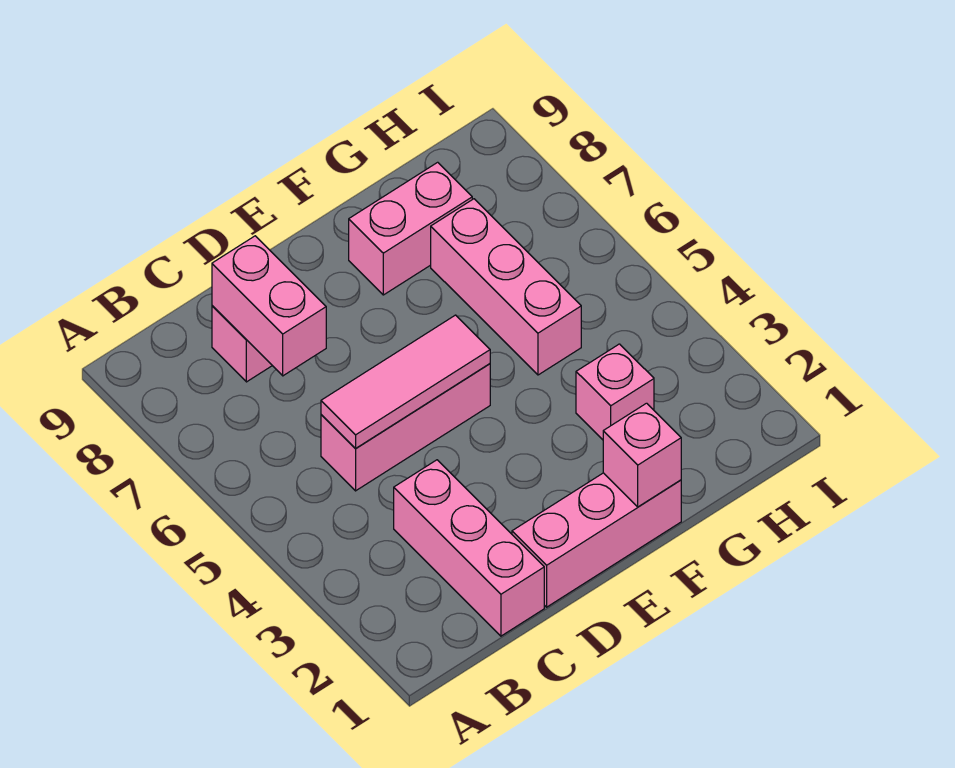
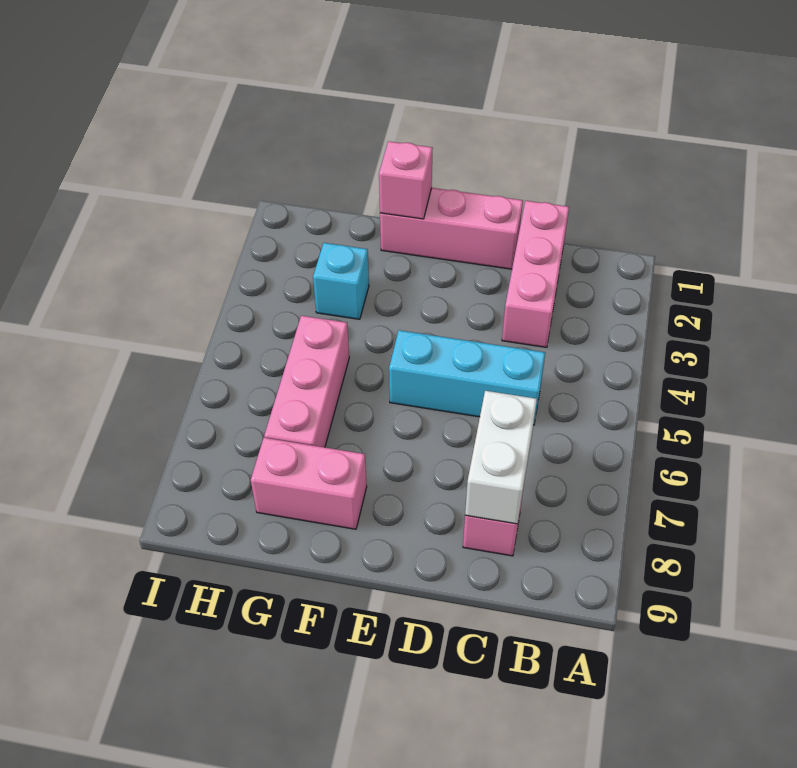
pink brick C5:E5 level 1 -> cyan brick C5:E5 level 1
pink tile C5:E5 level 2 -> none
pink brick C7:C8 level 2 -> white brick C7:C8 level 2
pink brick G3 level 1 -> cyan brick G3 level 1

